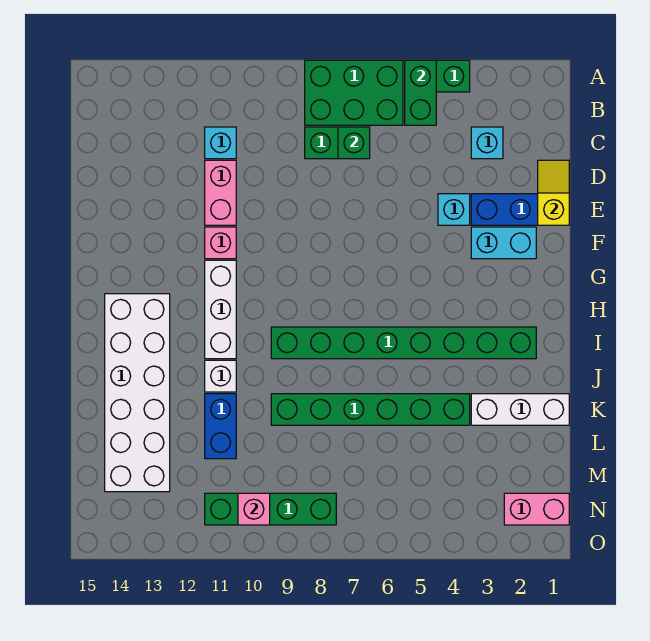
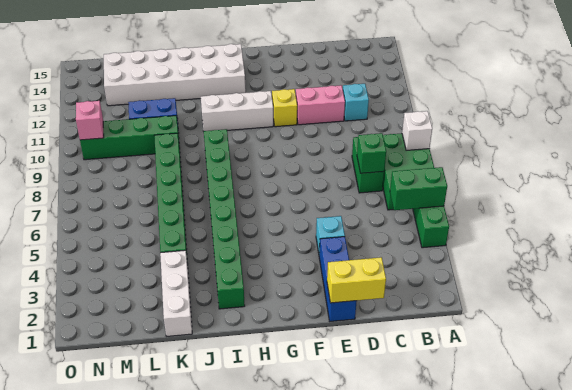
cyan brick C3 level 1 -> none
yellow slope D1:E1 level 2 top E -> yellow brick D1:E1 level 2
cyan brick F2:F3 level 1 -> none
pink brick F11 level 1 -> yellow brick F11 level 1
white brick J11 level 1 -> white brick A8 level 2
pink brick N1:N2 level 1 -> none
green brick N8:N11 level 1 -> green brick K10:N10 level 1

